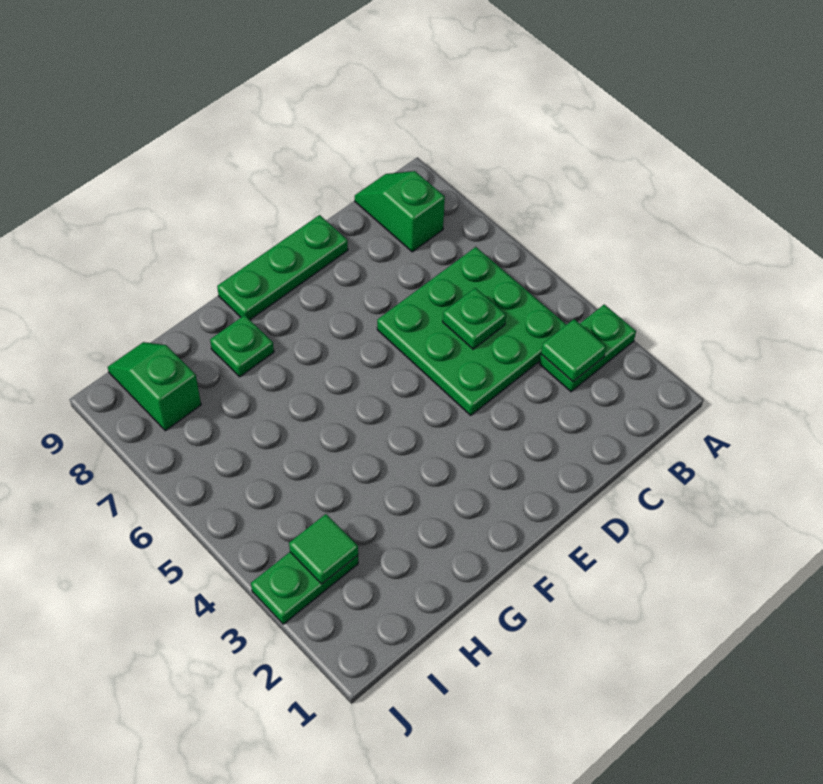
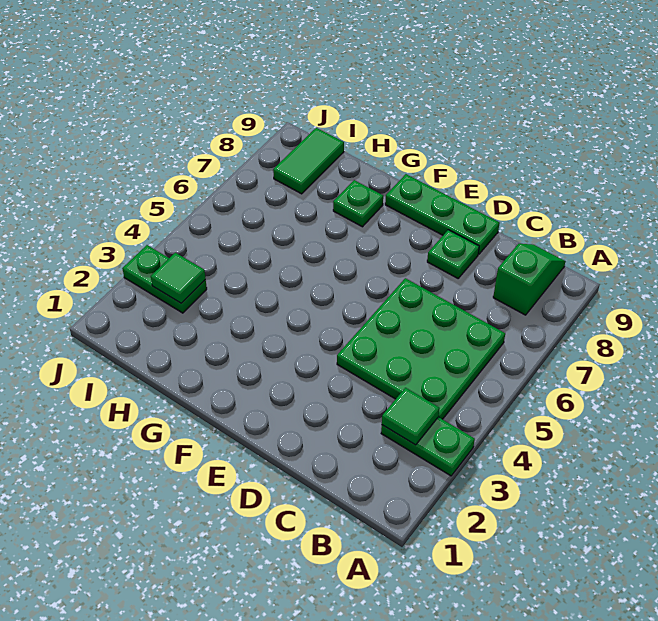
green plate C5 level 2 -> green plate D8 level 1
green slope I8:I9 level 1 top 8 -> green tile I8:I9 level 1

